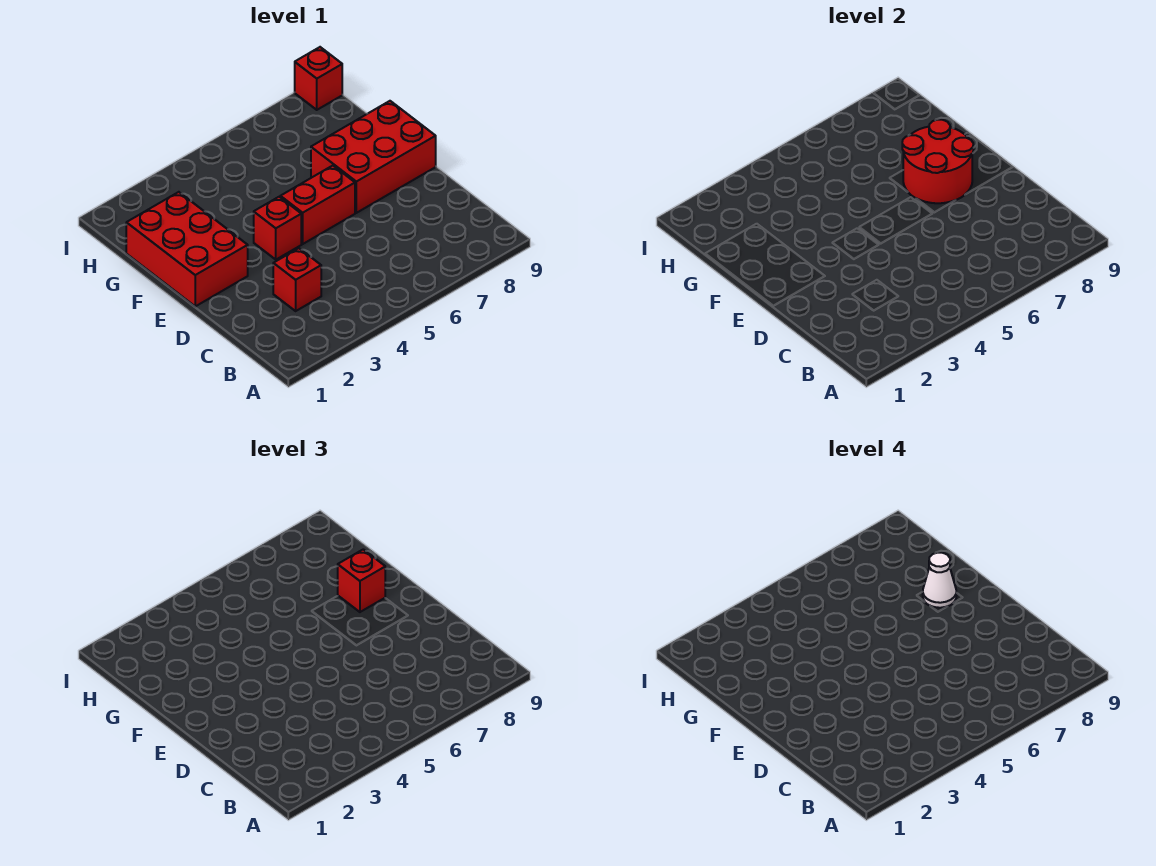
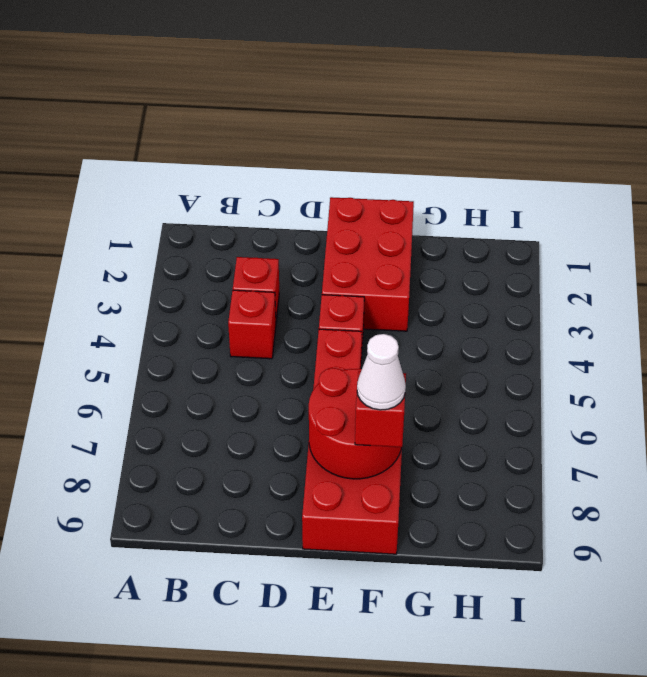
red brick E1:G2 level 1 -> red brick E1:F3 level 1
red brick I9 level 1 -> red brick C4 level 1

